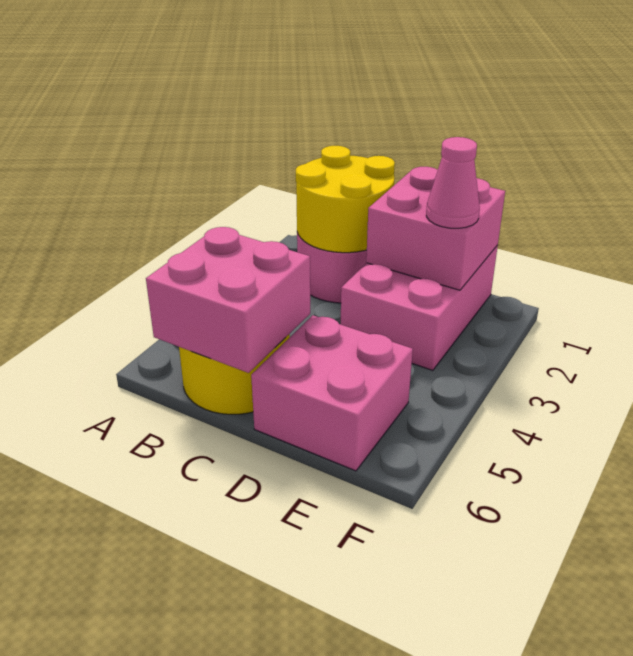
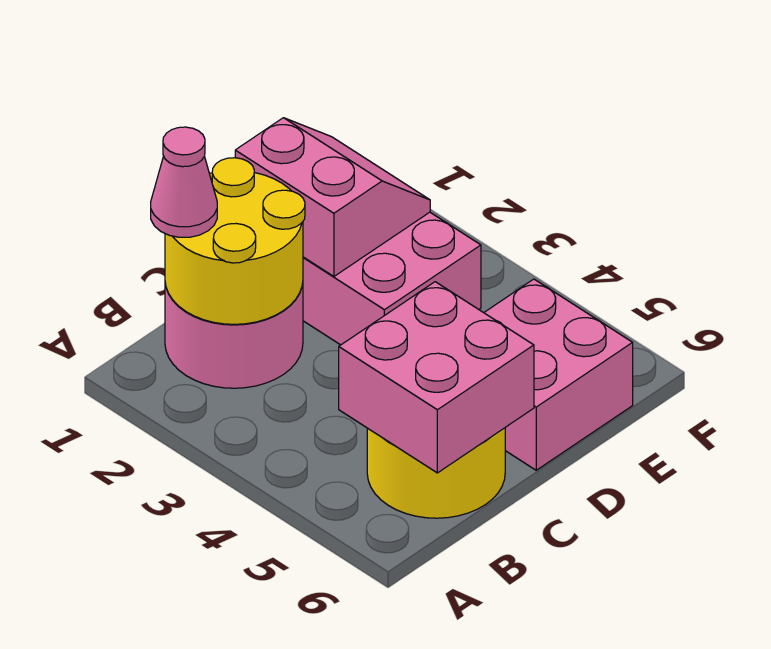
pink brick D1:E2 level 2 -> pink slope D1:E2 level 2 top D
pink cone E2 level 3 -> pink cone B1 level 3

